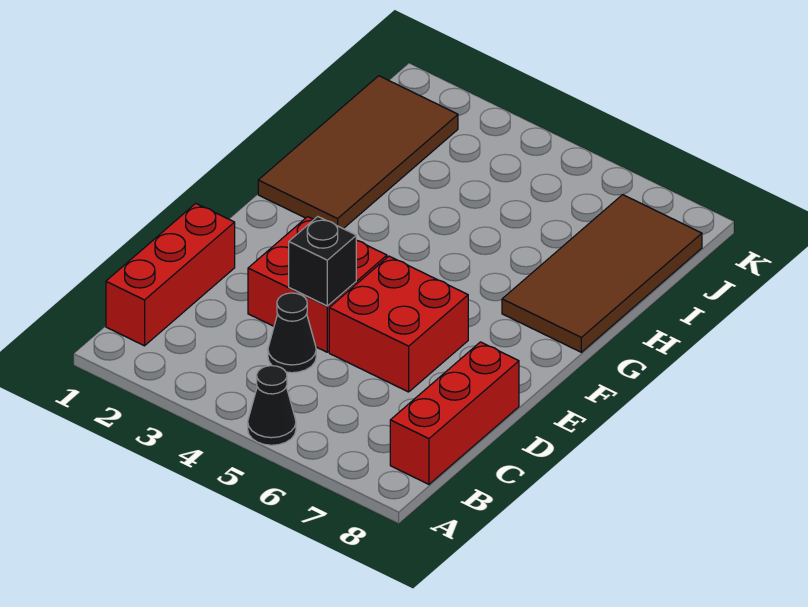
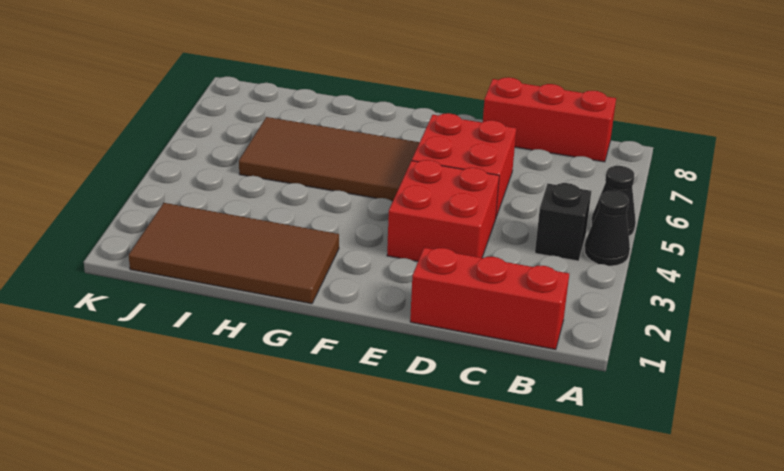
black cone C4 level 1 -> black cone A4 level 1
black brick D4 level 2 -> black brick B4 level 1
brown tile G7:J8 level 1 -> brown tile F5:I6 level 1

